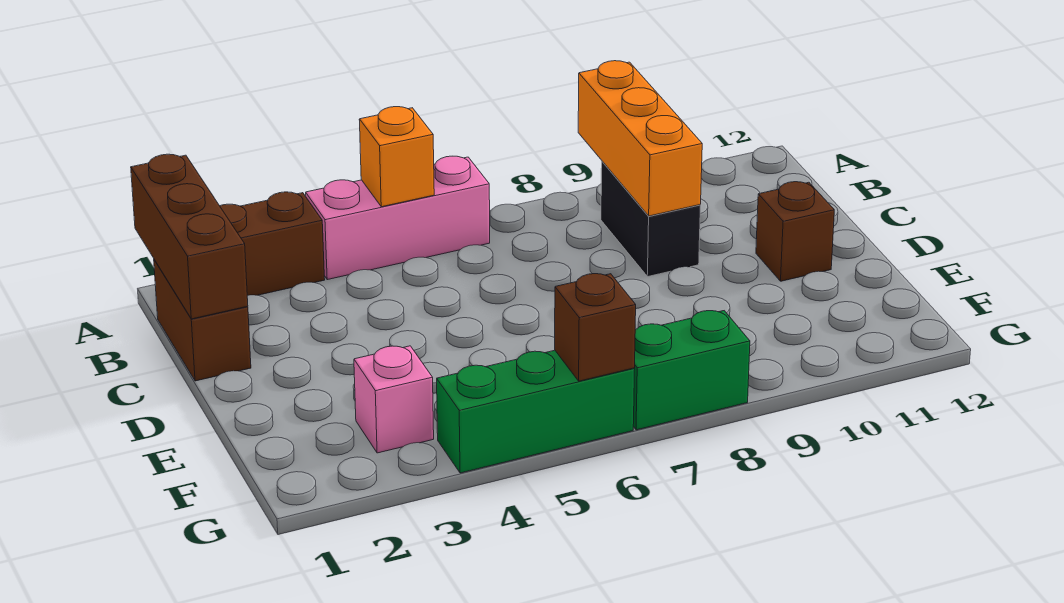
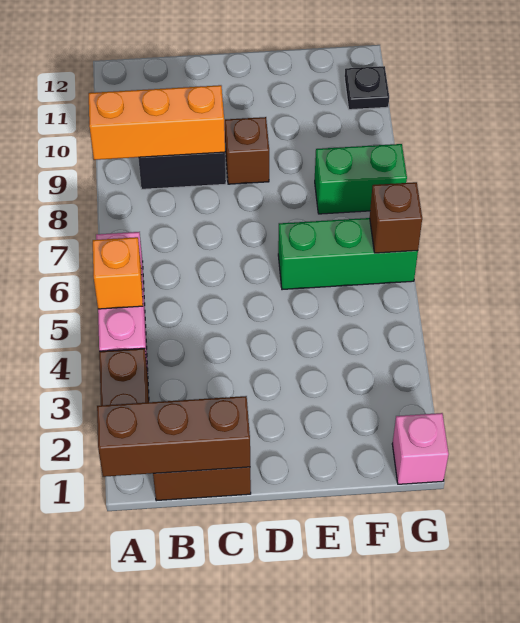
brown brick D11 level 1 -> brown brick D9 level 1
pink brick F3 level 1 -> pink brick G1 level 1
green brick G4:G6 level 1 -> green brick E6:G6 level 1
green brick G7:G8 level 1 -> green brick F8:G8 level 1
none -> black plate G11 level 1

